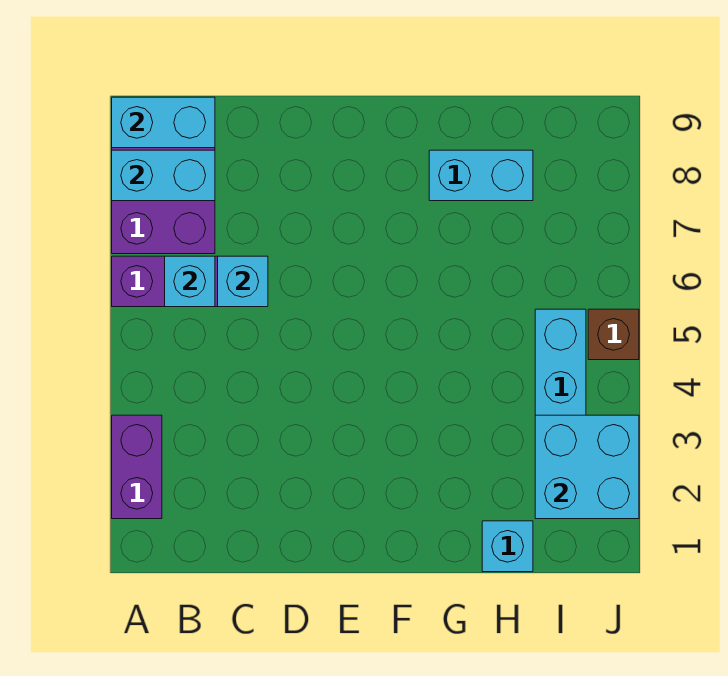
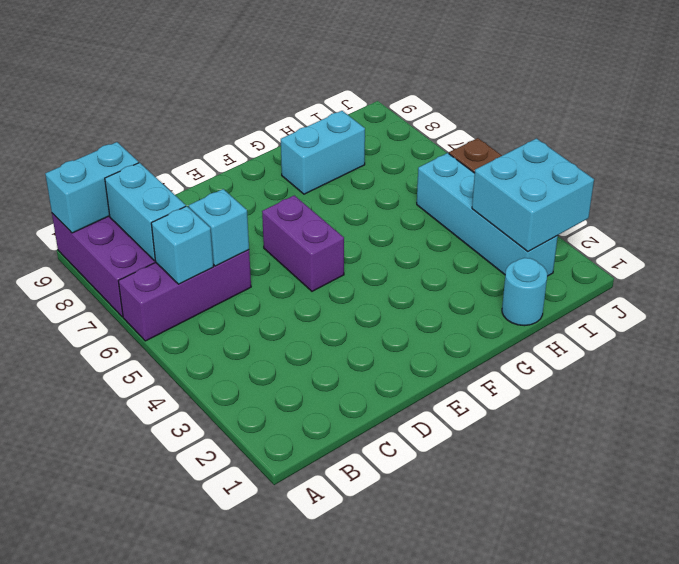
purple brick A2:A3 level 1 -> purple brick E5:E6 level 1
cyan brick A8:B8 level 2 -> cyan brick B7:B8 level 2
cyan brick H1 level 1 -> cyan round brick H1 level 1

